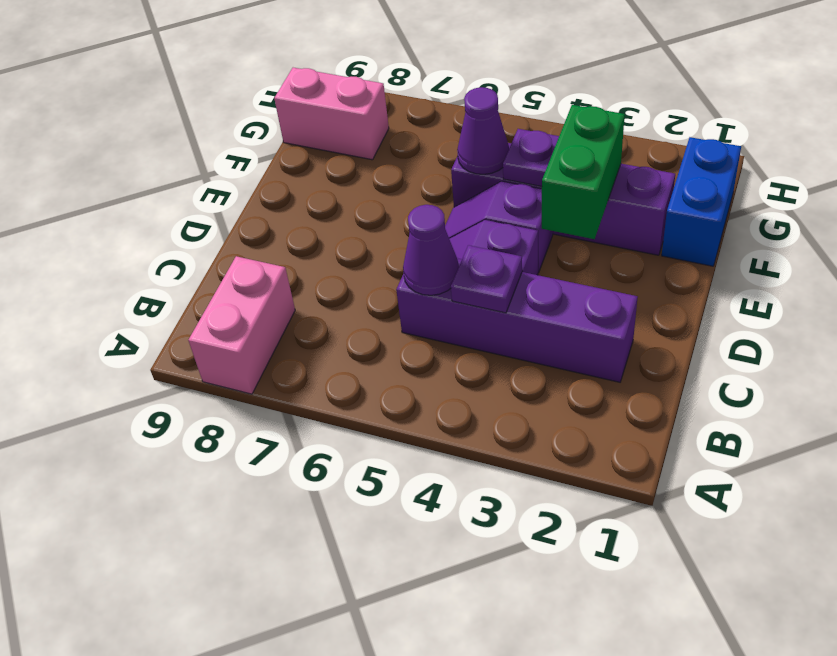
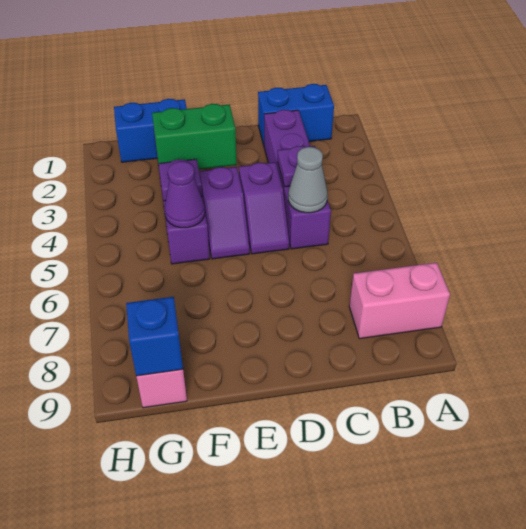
none -> blue brick B1:C1 level 1
purple cone C5 level 2 -> grey cone C5 level 2
none -> blue brick G9 level 2

